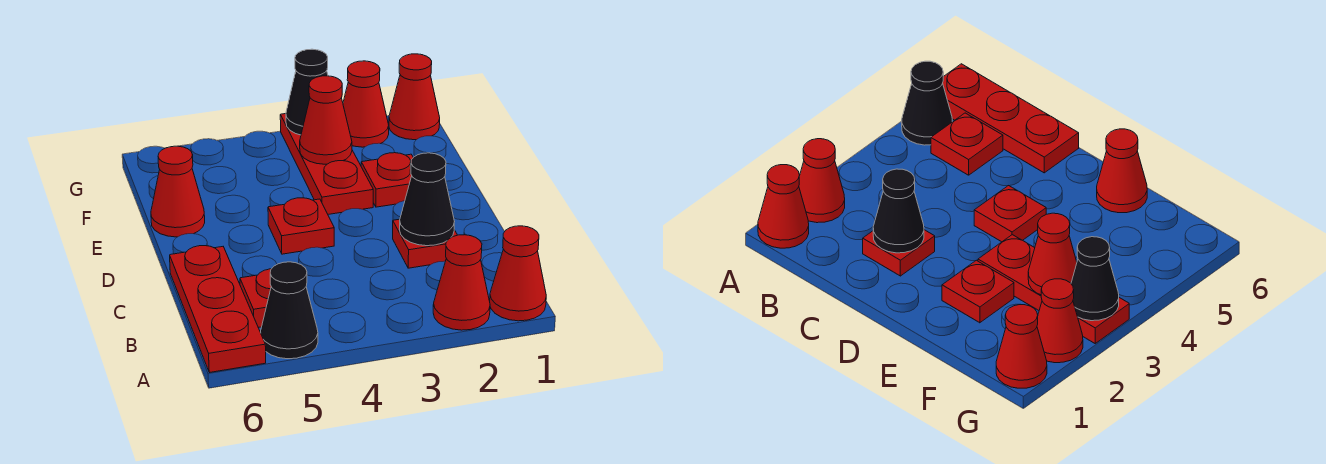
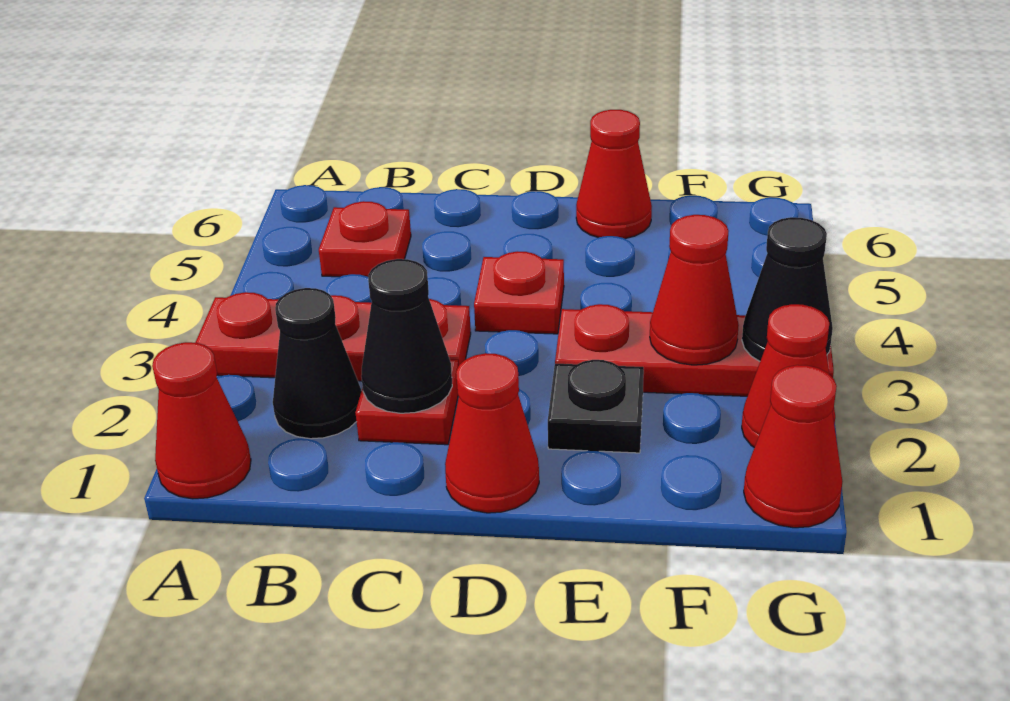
red cone A2 level 1 -> red cone D1 level 1
black cone A5 level 1 -> black cone B2 level 1
red plate A6:C6 level 1 -> red plate A3:C3 level 1
red plate E2 level 1 -> black plate E2 level 1

